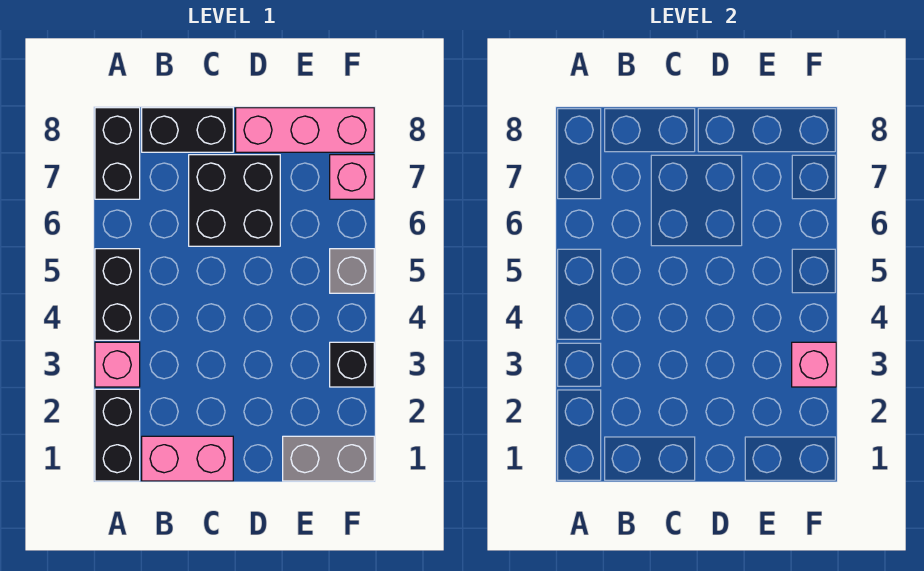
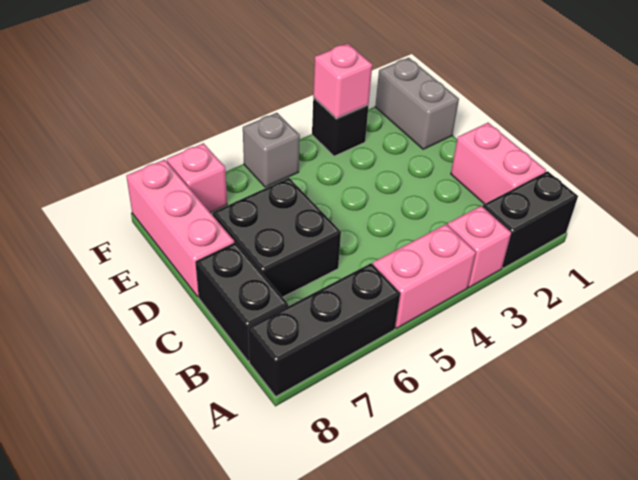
black brick A4:A5 level 1 -> pink brick A4:A5 level 1
black brick A7:A8 level 1 -> black brick A6:A8 level 1

